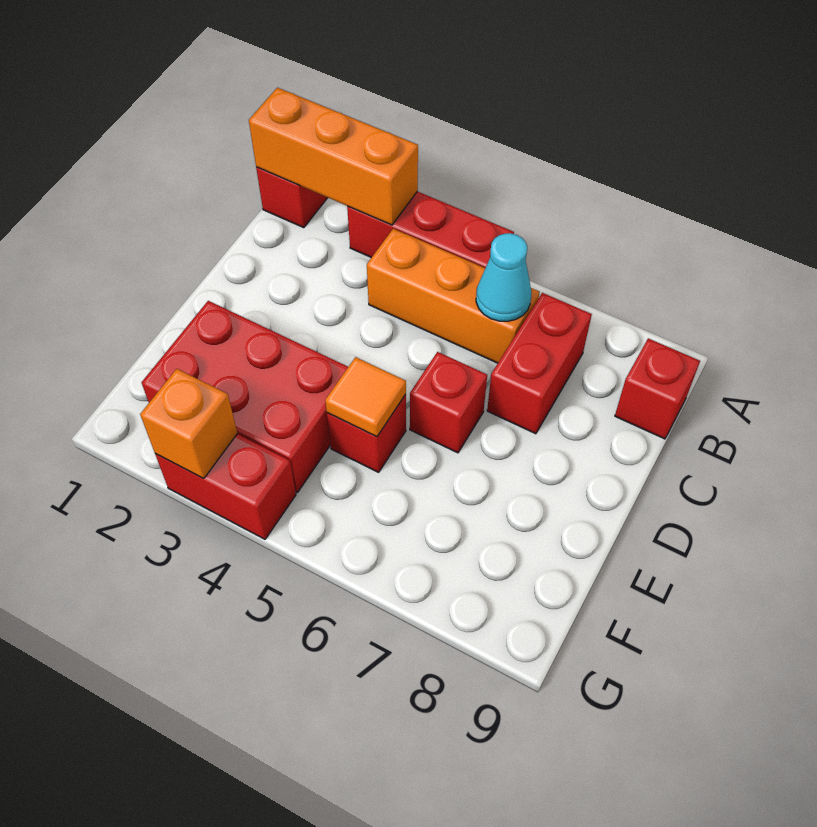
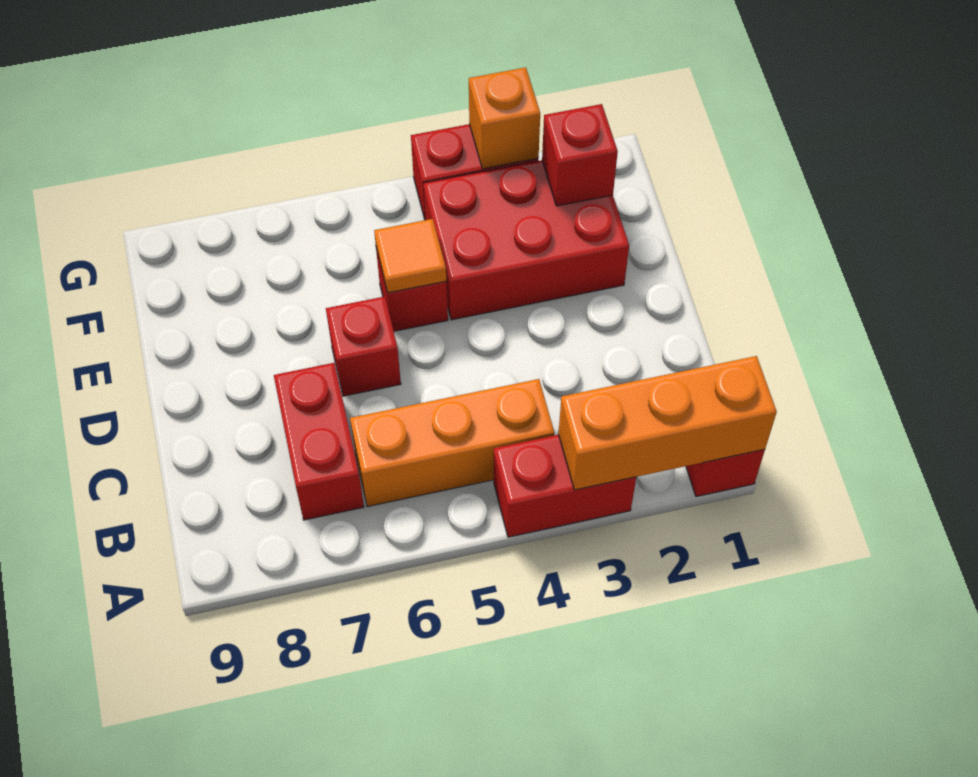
red brick A3:A5 level 1 -> red brick A3:A4 level 1
cyan cone B6 level 2 -> none
red brick B9 level 1 -> red brick F2 level 2

